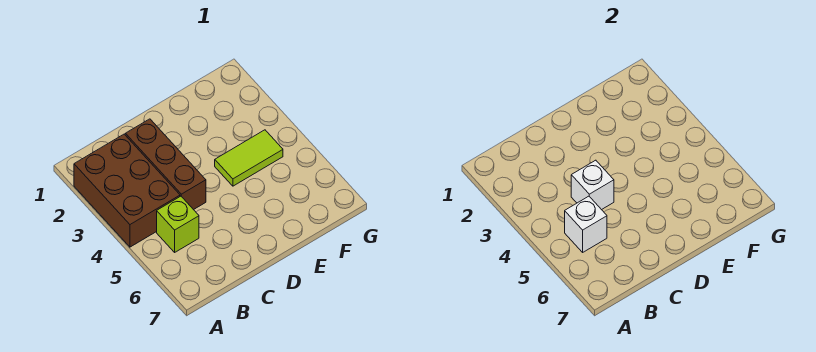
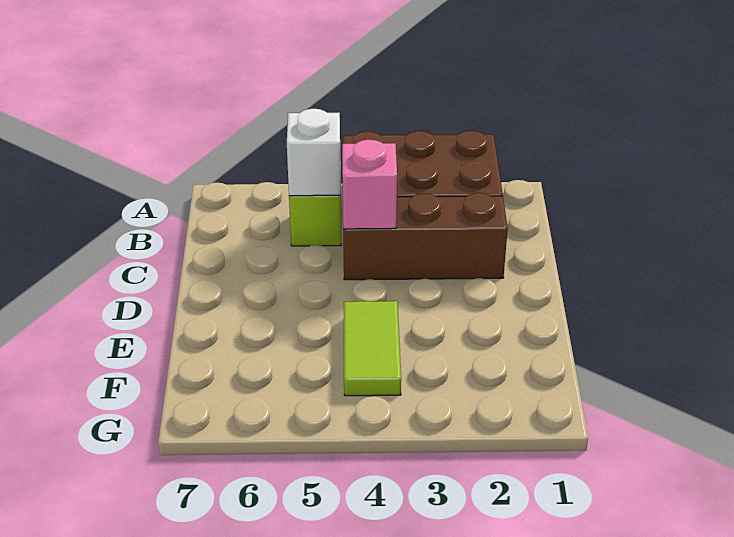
white brick C4 level 2 -> pink brick C4 level 2

